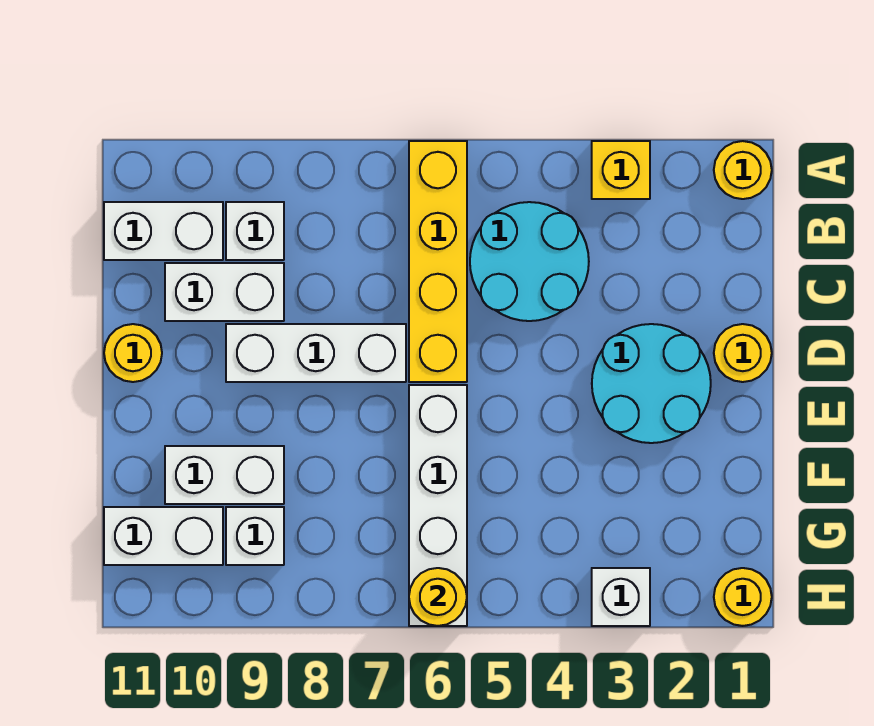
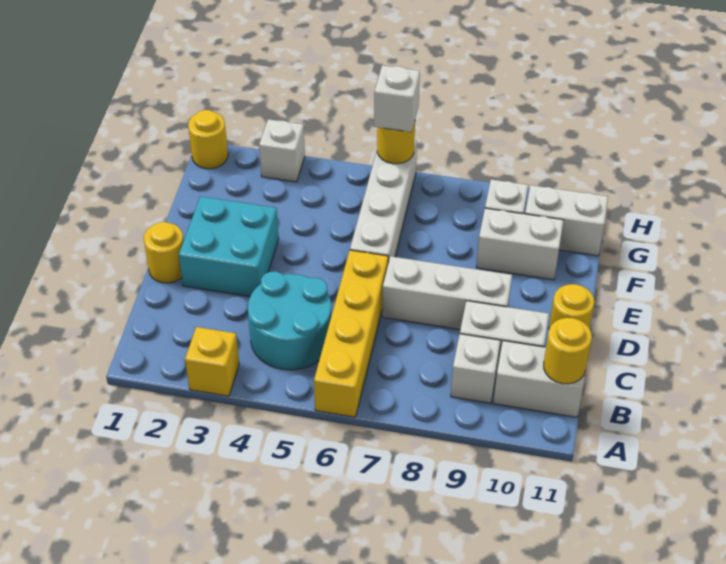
yellow round brick A1 level 1 -> yellow round brick B11 level 2
cyan round brick D2:E3 level 1 -> cyan brick D2:E3 level 1
none -> white brick H6 level 3

